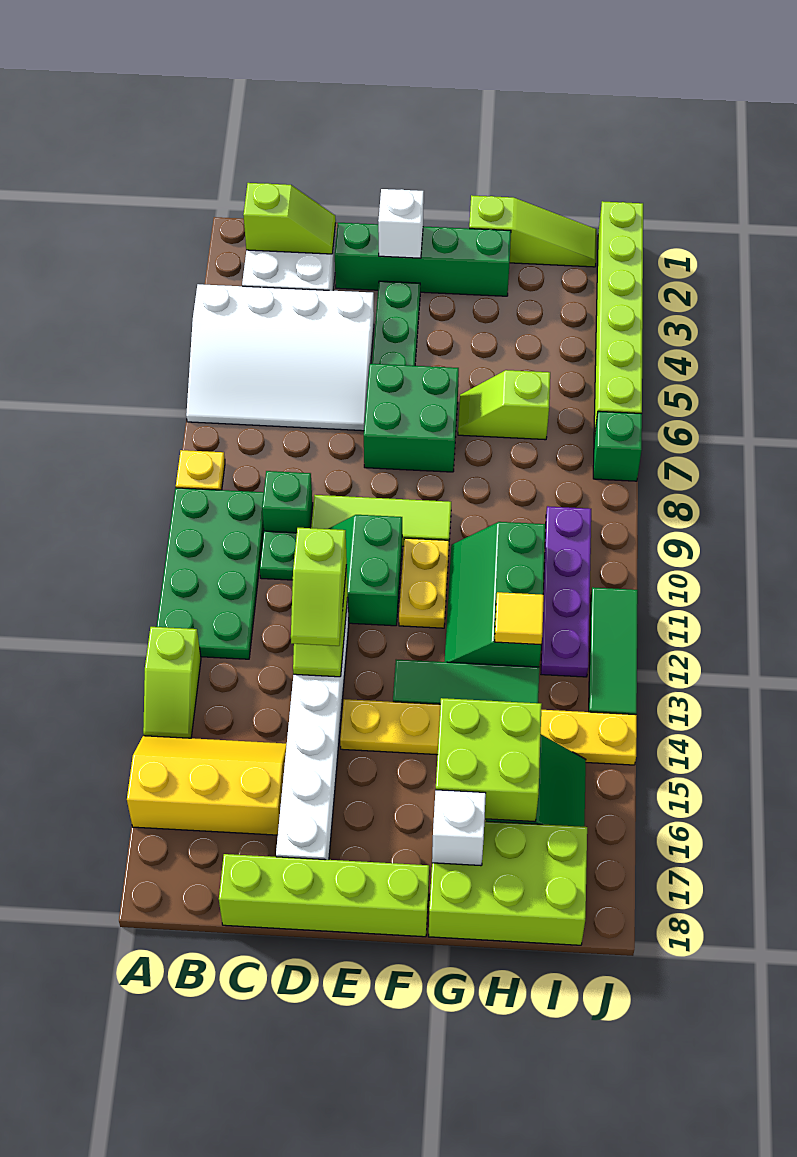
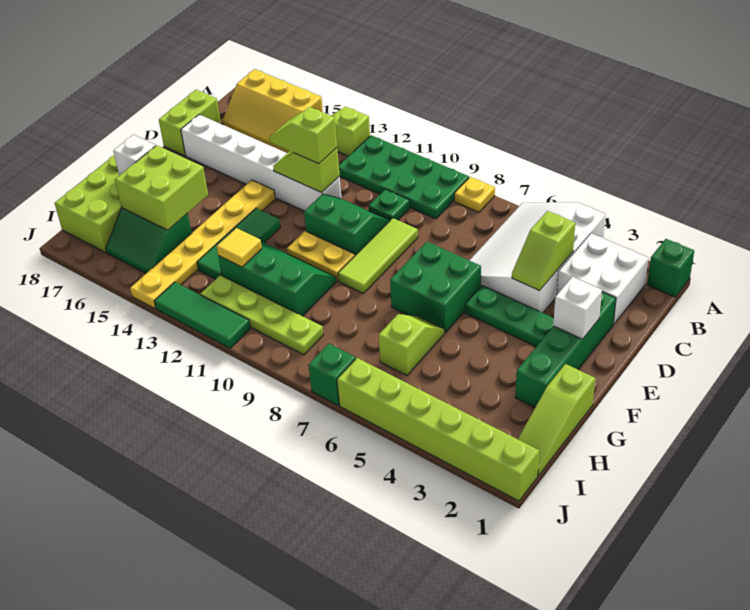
yellow slope A15:C16 level 1 top 16 -> yellow slope A15:B17 level 1 top A
lime slope B2:C2 level 2 top B -> lime slope C4:D4 level 2 top C
green brick C9 level 1 -> green brick A1 level 1
lime brick C18:F18 level 1 -> lime brick C18:D18 level 1
purple plate I9:I12 level 1 -> lime plate I9:I12 level 1

